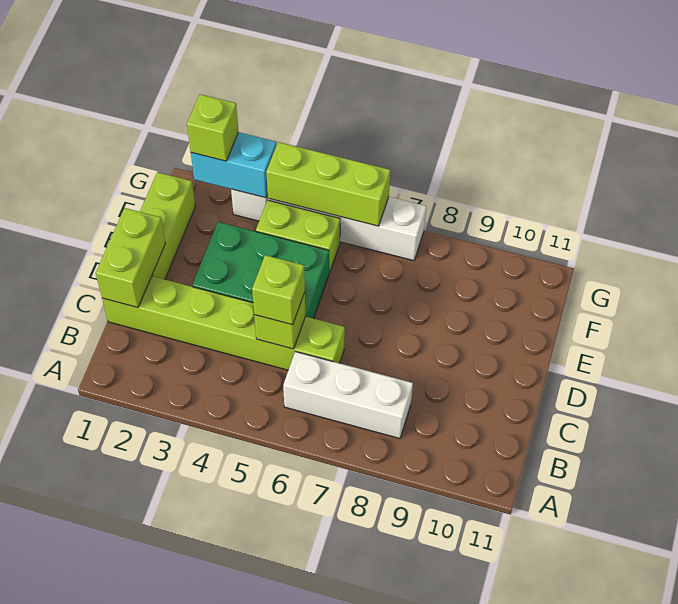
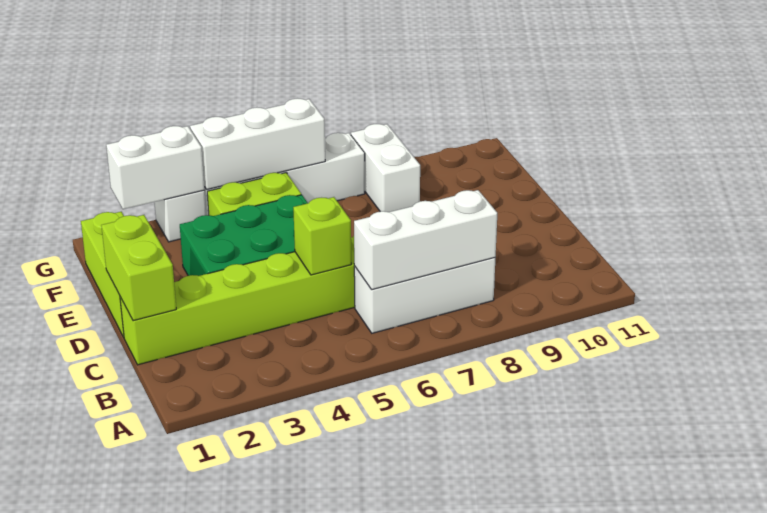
none -> white brick B6:B8 level 2
lime brick C5 level 3 -> none
none -> white brick F8:G8 level 1
cyan brick G2:G3 level 2 -> white brick G2:G3 level 2
lime brick G2 level 3 -> none
lime brick G4:G6 level 2 -> white brick G4:G6 level 2

